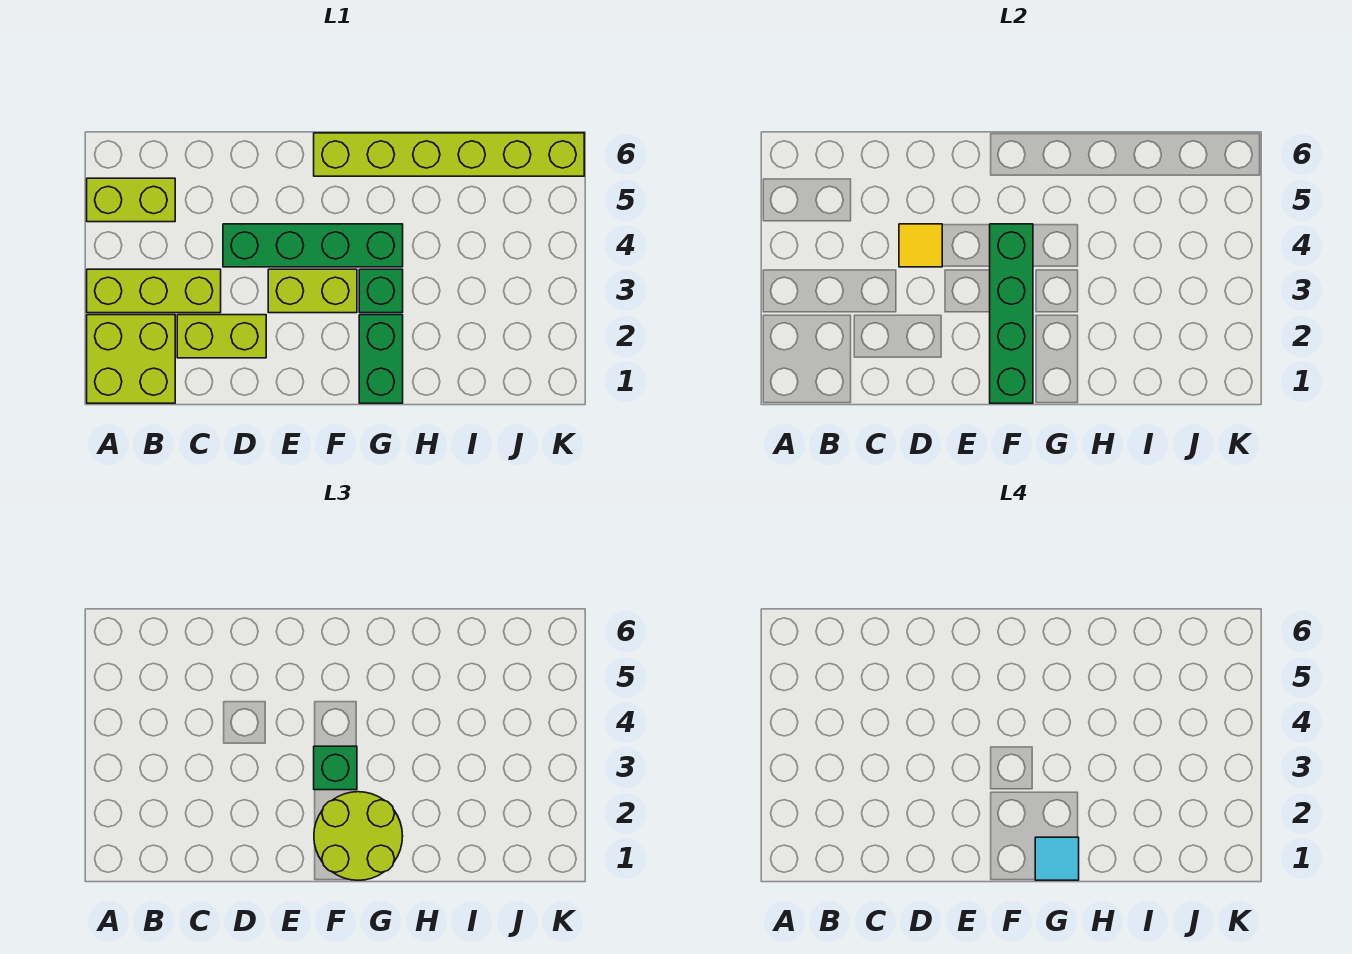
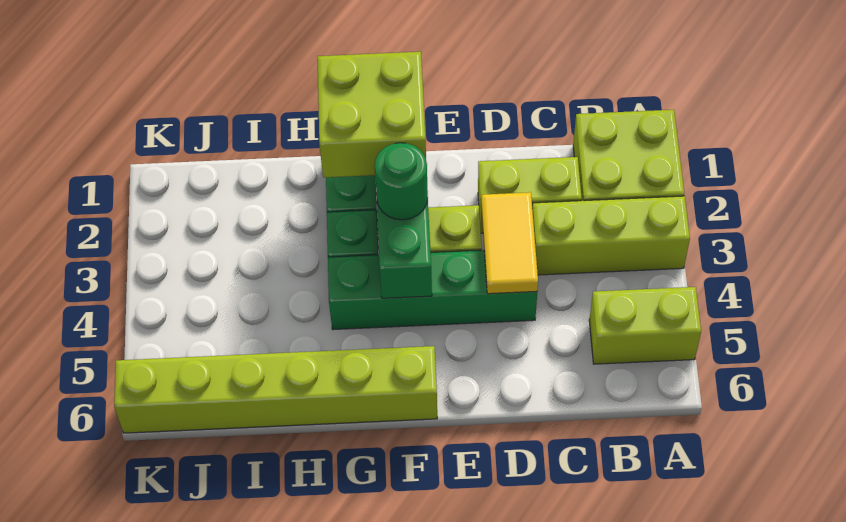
yellow tile D4 level 2 -> yellow tile D3:D4 level 2
lime round brick F1:G2 level 3 -> lime brick F1:G2 level 3
green brick F3 level 3 -> green round brick F3 level 3
cyan tile G1 level 4 -> none

